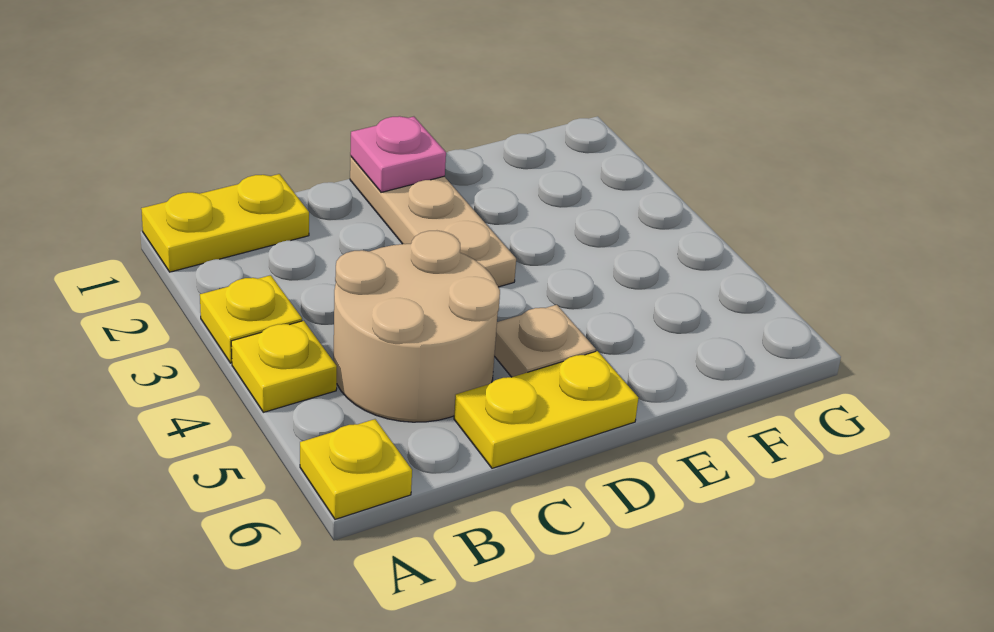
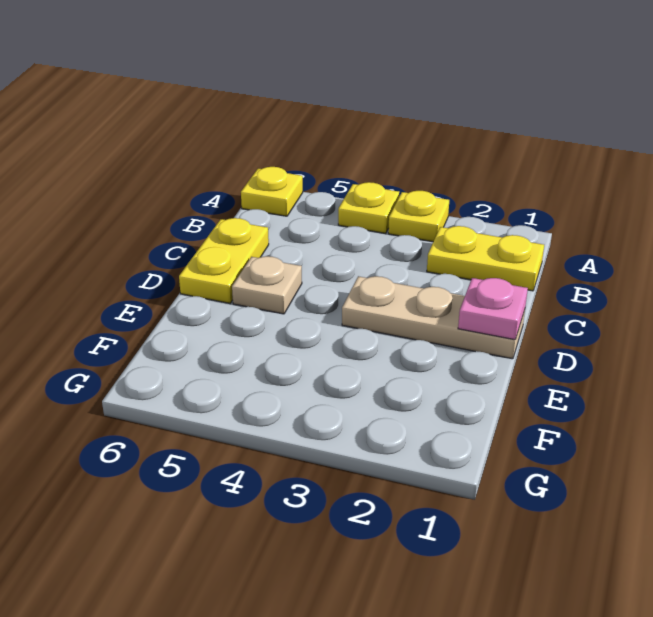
yellow plate A1:B1 level 1 -> yellow plate B1:B2 level 1
tan round brick B4:C5 level 1 -> none

